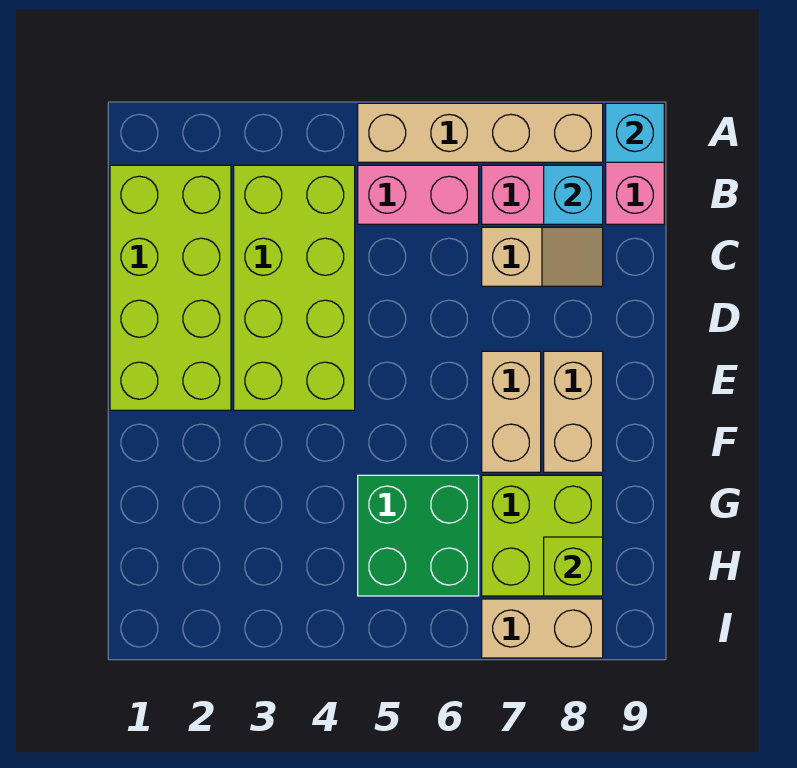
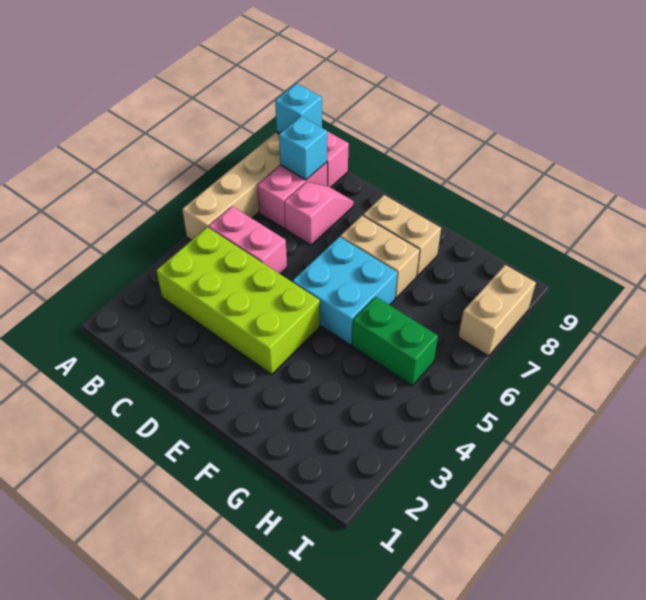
lime brick B1:E2 level 1 -> none
pink brick B5:B6 level 1 -> pink brick B5:C5 level 1
tan slope C7:C8 level 1 top 7 -> pink slope C7:C8 level 1 top 7
none -> cyan brick E5:F6 level 1
green brick G5:H6 level 1 -> green brick G5:H5 level 1
lime brick G7:H8 level 1 -> none
lime brick H8 level 2 -> none

